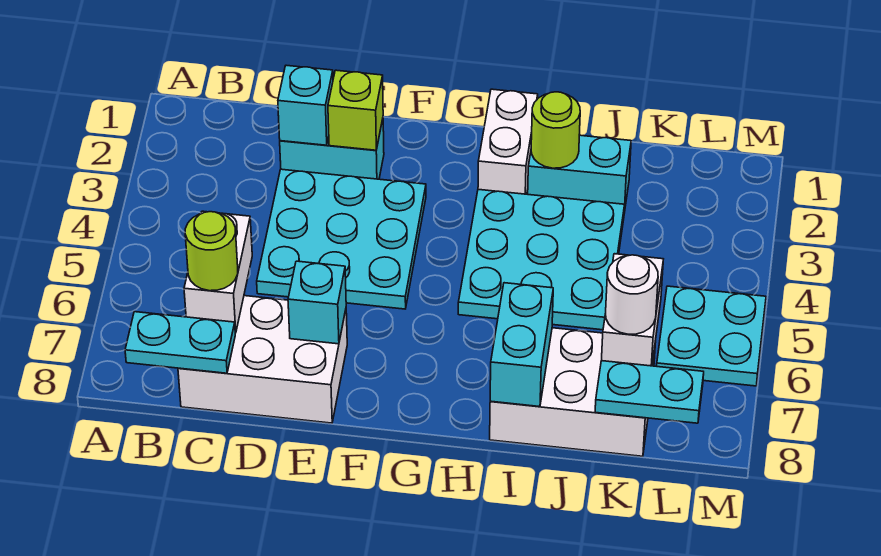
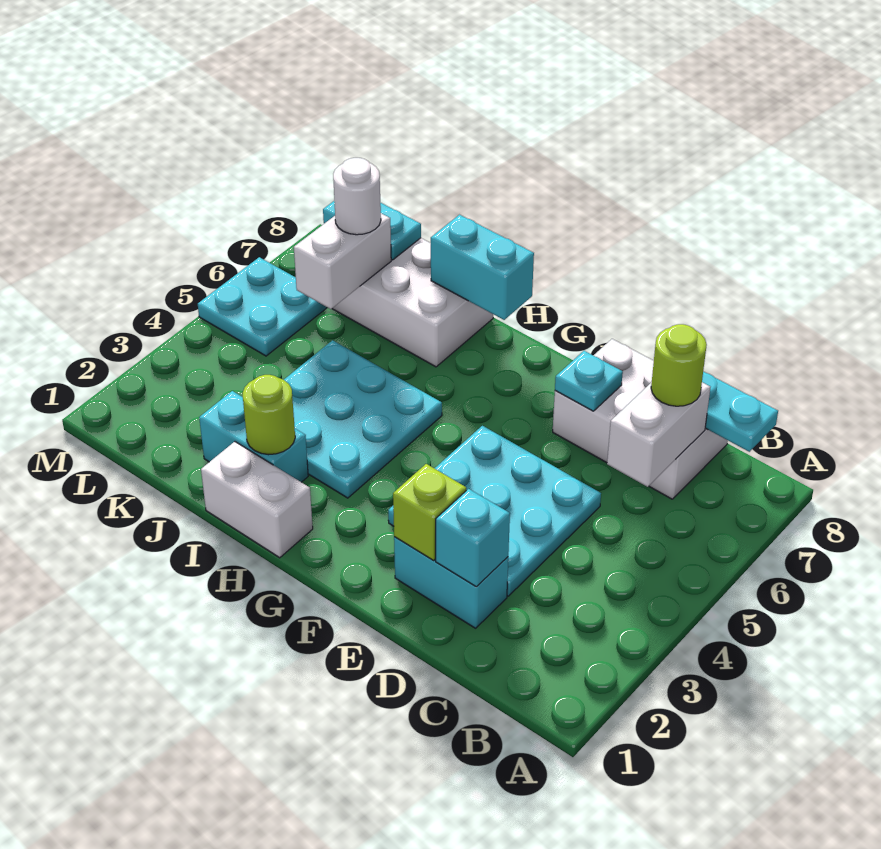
cyan brick E7 level 2 -> cyan plate E7 level 2
white brick H1:H2 level 1 -> white brick H1:I1 level 1
cyan brick I7:I8 level 2 -> cyan brick H8:I8 level 2

